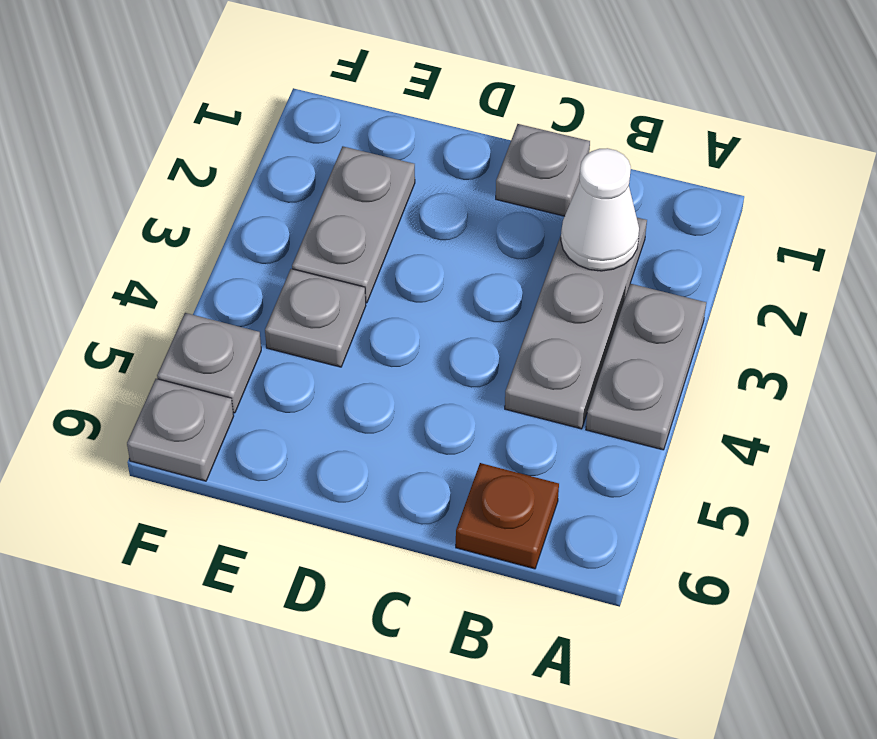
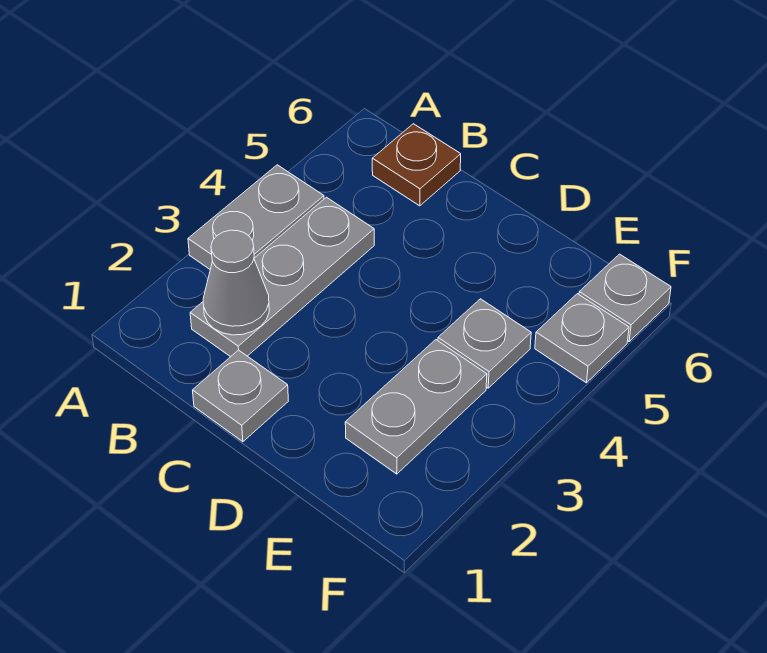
white cone B2 level 2 -> grey cone B2 level 2

